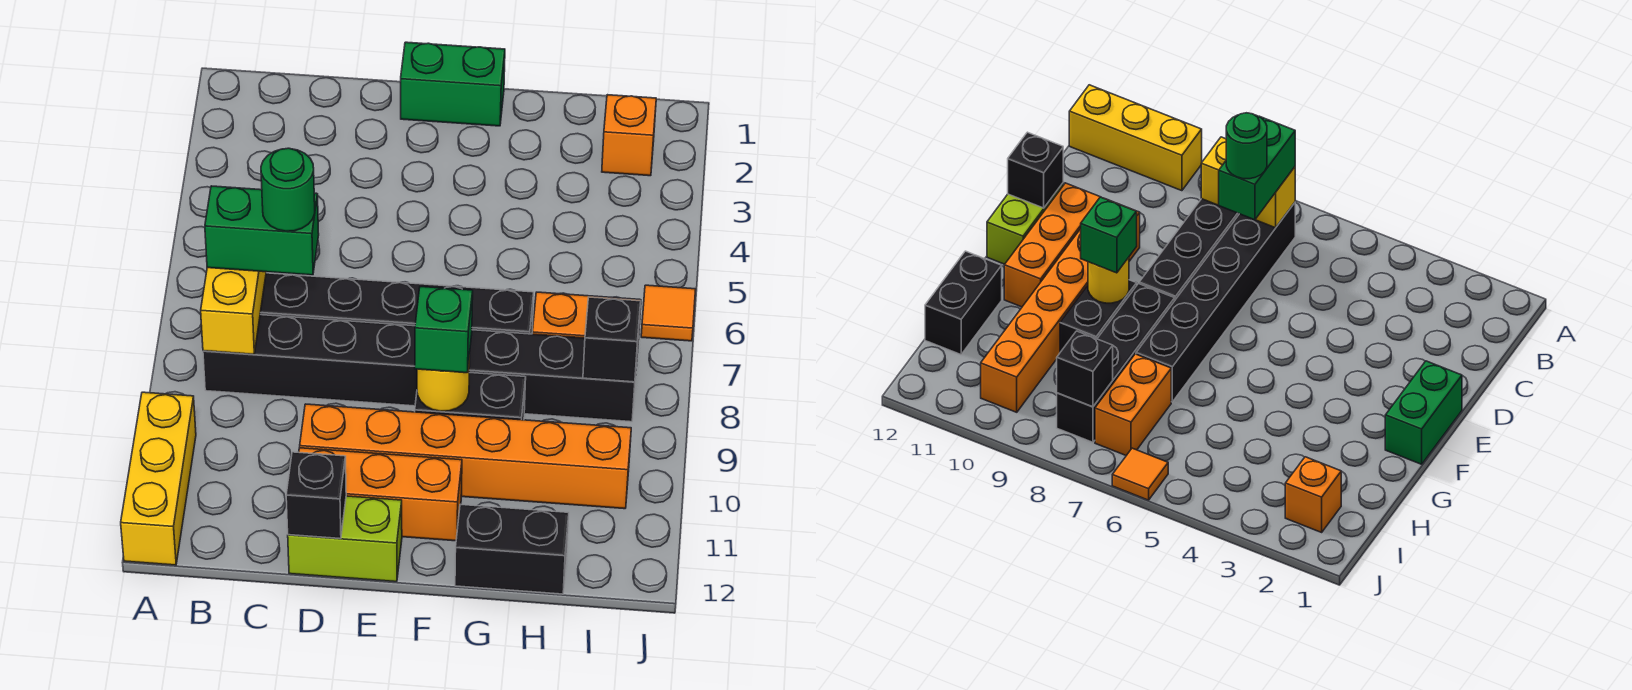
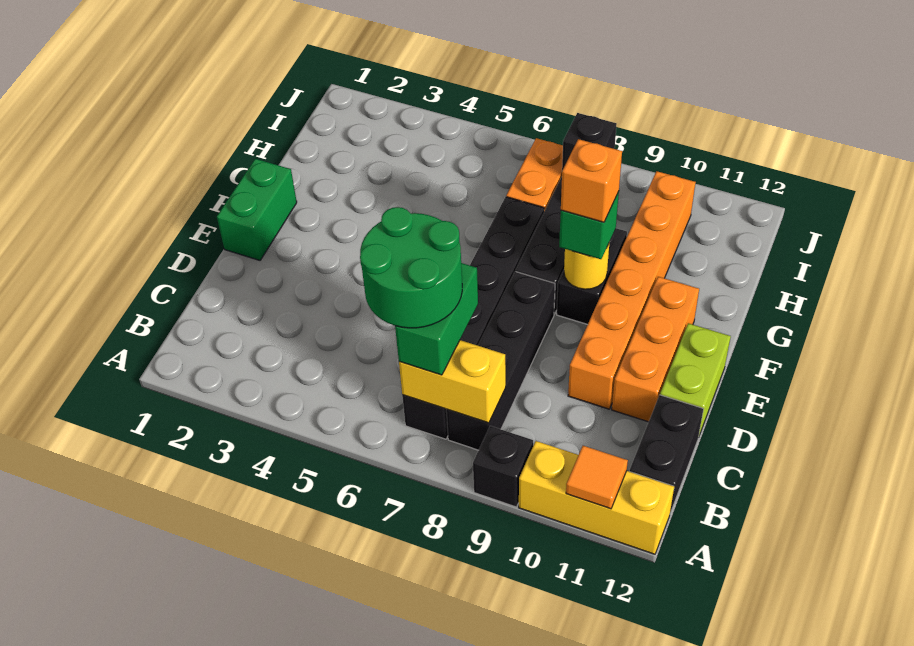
green round brick C7 level 4 -> green round brick B6:C7 level 4
black brick D12 level 2 -> black brick A9 level 1
black brick G12:H12 level 1 -> black brick B12:C12 level 1
orange brick I2 level 1 -> orange brick F9 level 4
orange tile J6 level 1 -> orange tile A11 level 2

